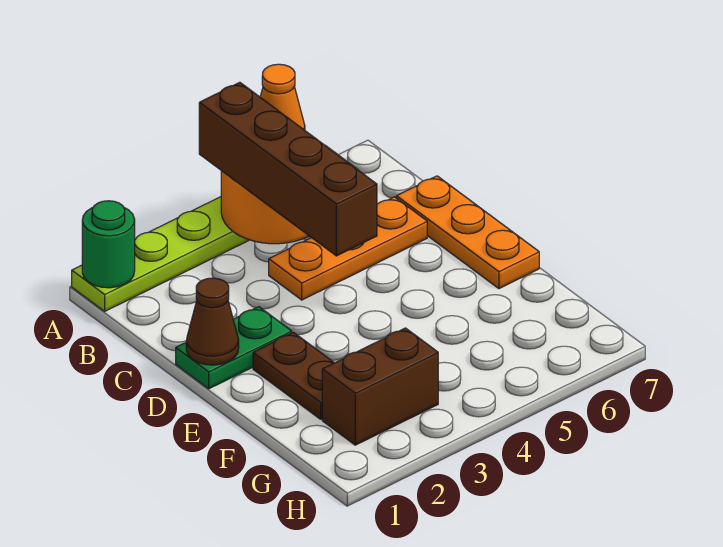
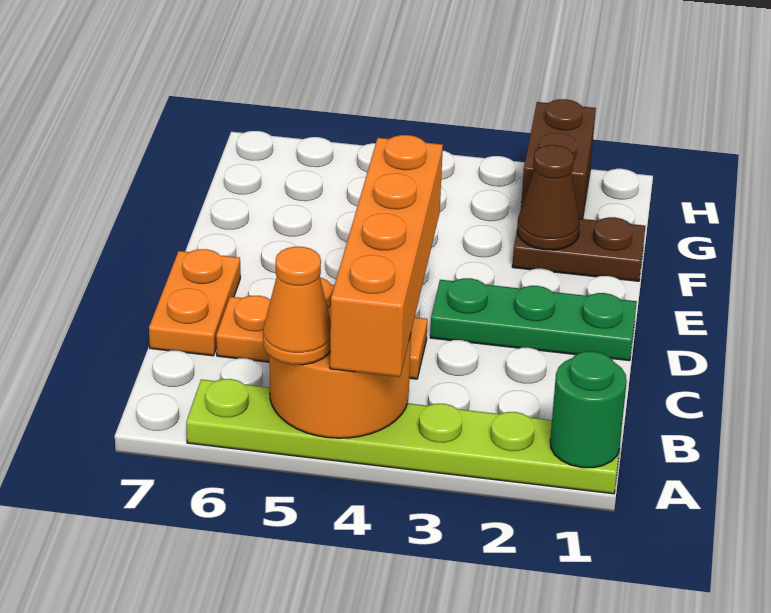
brown brick A4:D4 level 3 -> orange brick A4:D4 level 3
orange plate C7:E7 level 1 -> orange plate C7:D7 level 1
green plate D1:D2 level 1 -> green plate D1:D3 level 1
brown cone D1 level 2 -> brown cone F2 level 2
brown plate E2:F2 level 1 -> brown plate F1:F2 level 1
brown brick G2:G3 level 1 -> brown brick G2:H2 level 1

